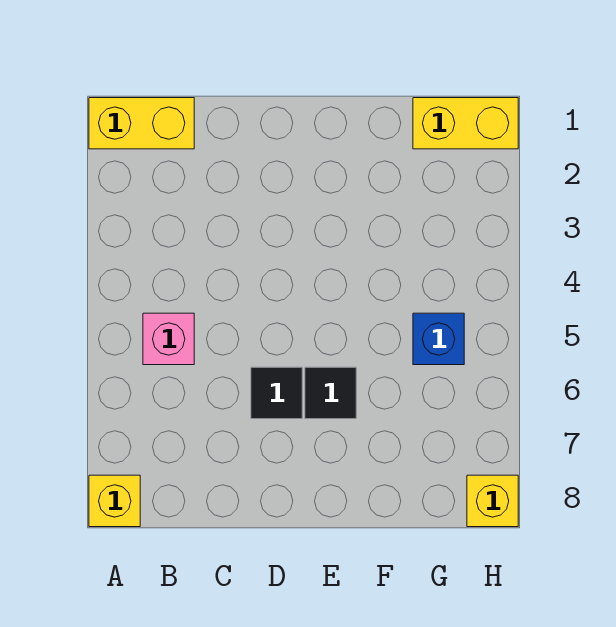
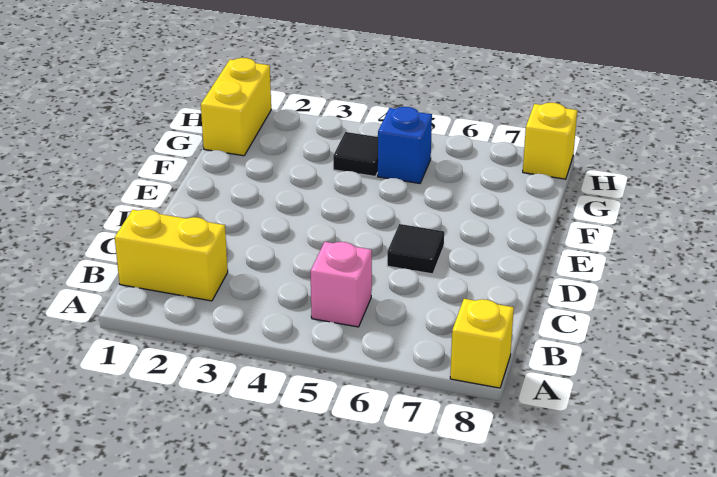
yellow brick A1:B1 level 1 -> yellow brick B1:B2 level 1
black tile E6 level 1 -> black tile G4 level 1

